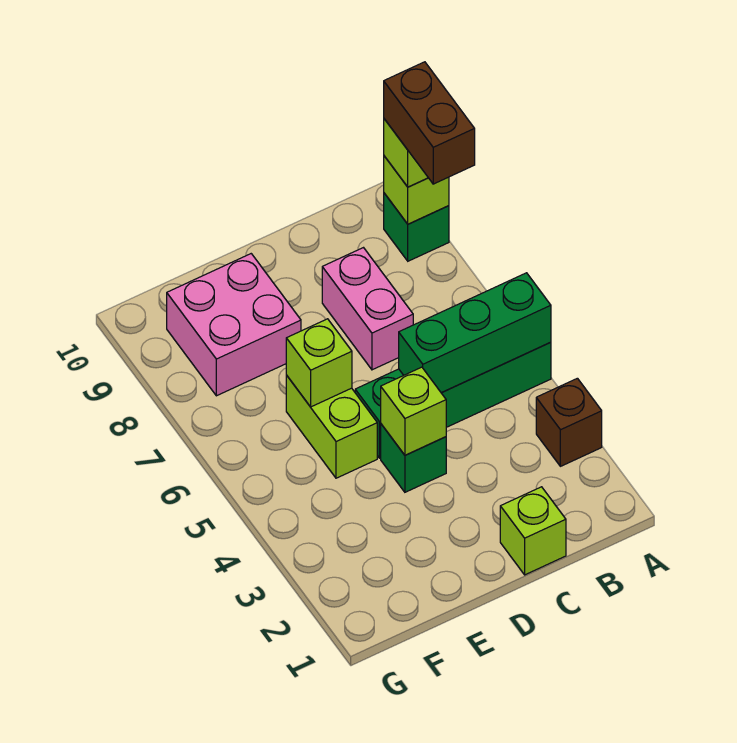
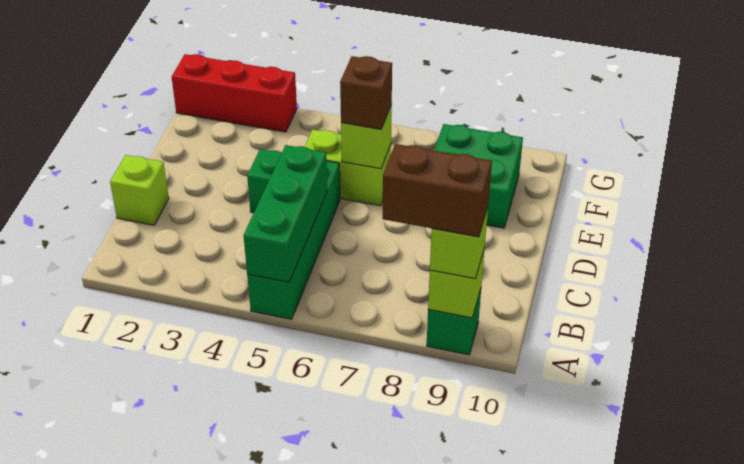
brown brick A3 level 1 -> brown brick E6 level 3
pink brick C7:C8 level 1 -> none
lime brick D4 level 2 -> none
pink brick E8:F9 level 1 -> green brick E8:F9 level 1
none -> red brick G1:G3 level 1

